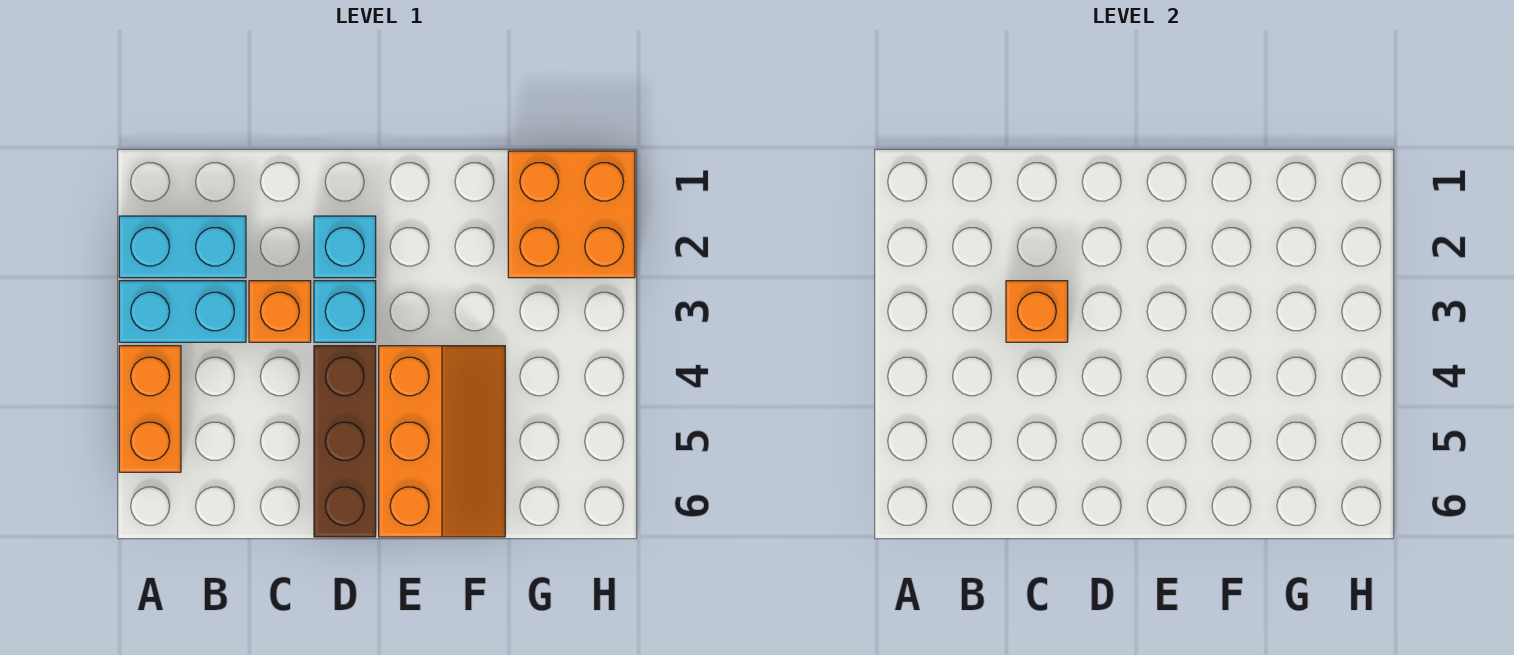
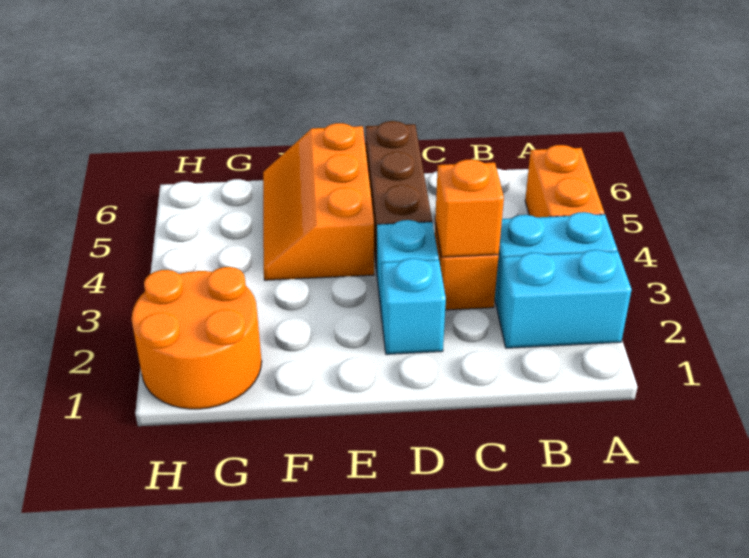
orange brick G1:H2 level 1 -> orange round brick G1:H2 level 1

